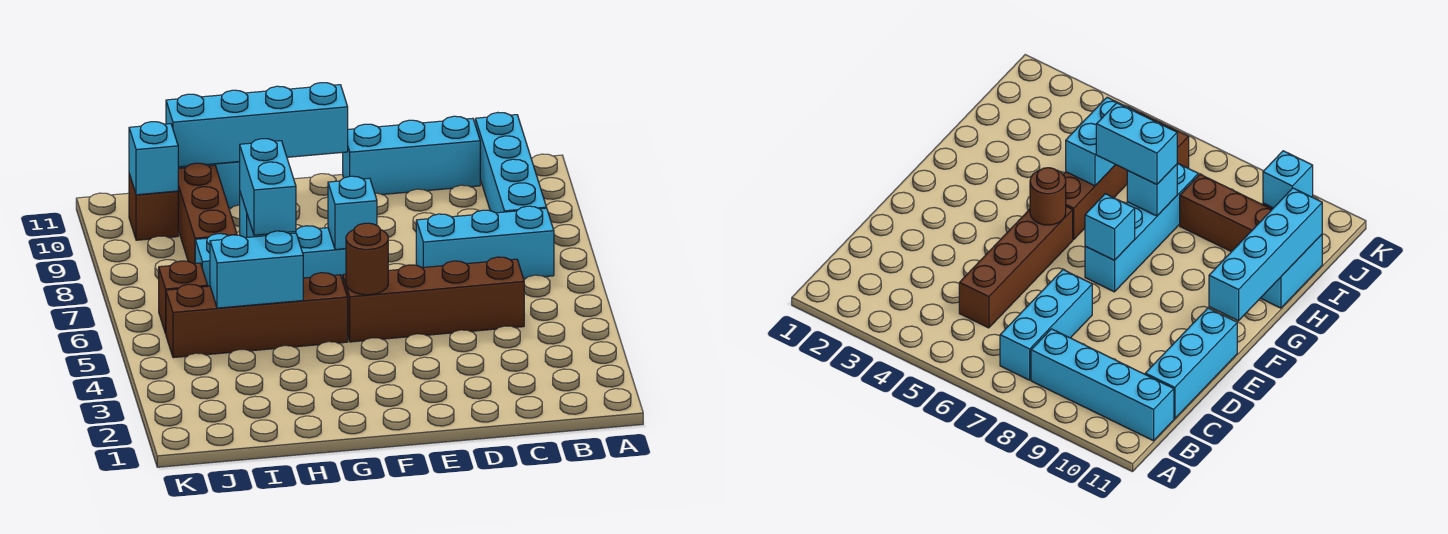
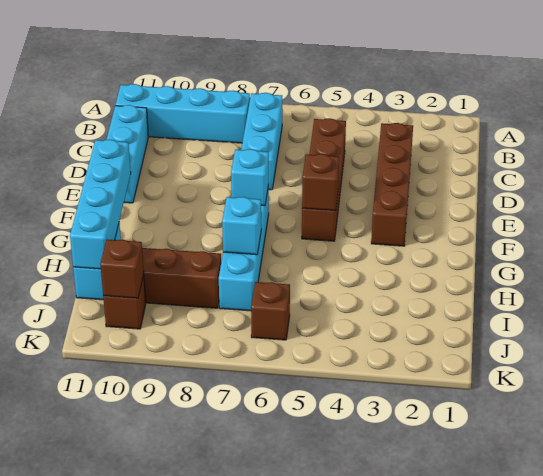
brown round brick F5 level 2 -> brown brick F5 level 2
brown brick G5:J5 level 1 -> brown brick C3:F3 level 1
cyan brick H5:I5 level 2 -> none
cyan brick H6:H7 level 3 -> none
cyan brick J10 level 2 -> brown brick J10 level 2

